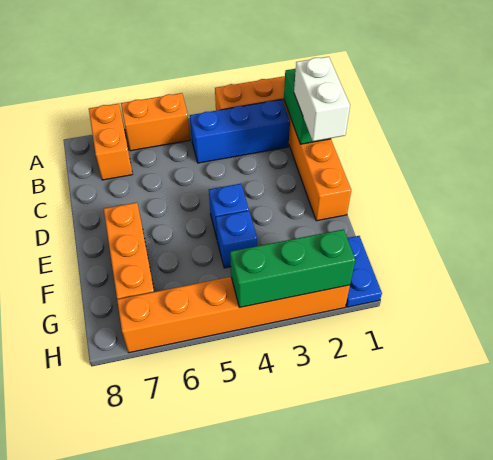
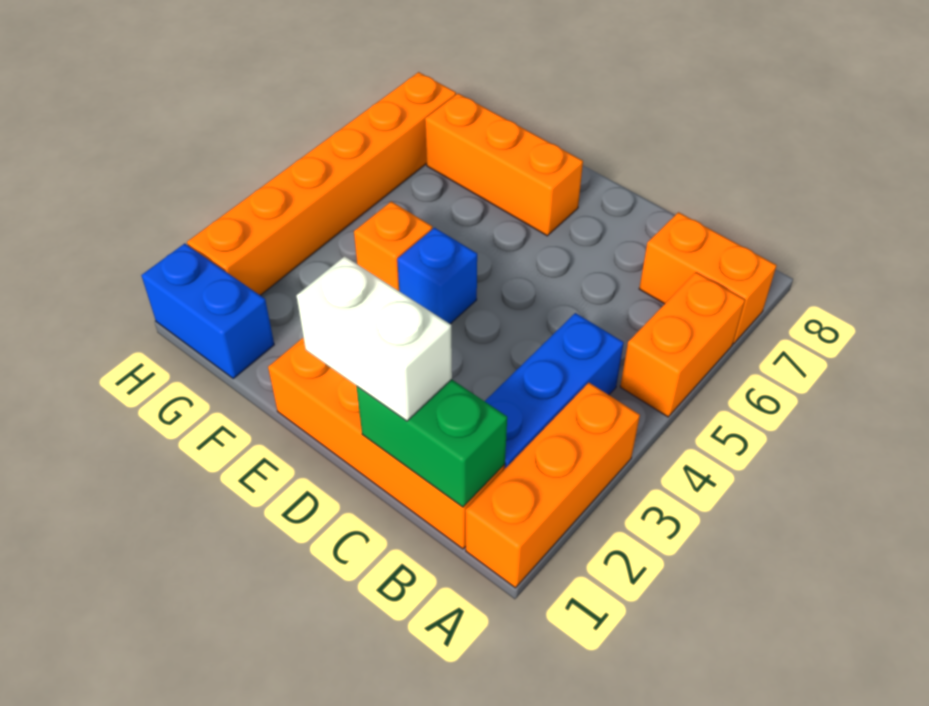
blue brick F4 level 1 -> orange brick F4 level 1
blue plate G1:H1 level 1 -> blue brick G1:H1 level 1
green brick H2:H4 level 2 -> none

